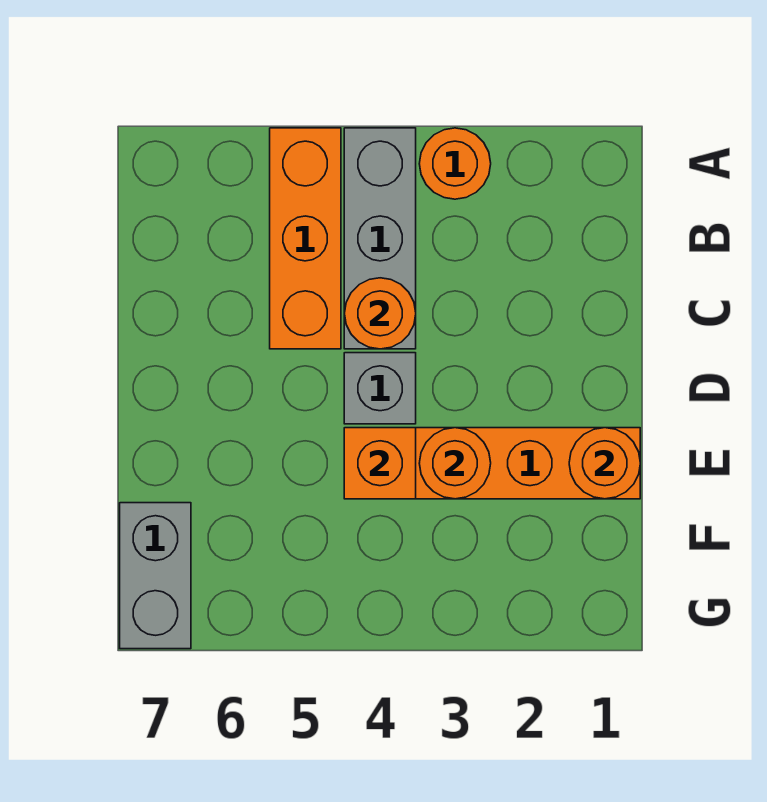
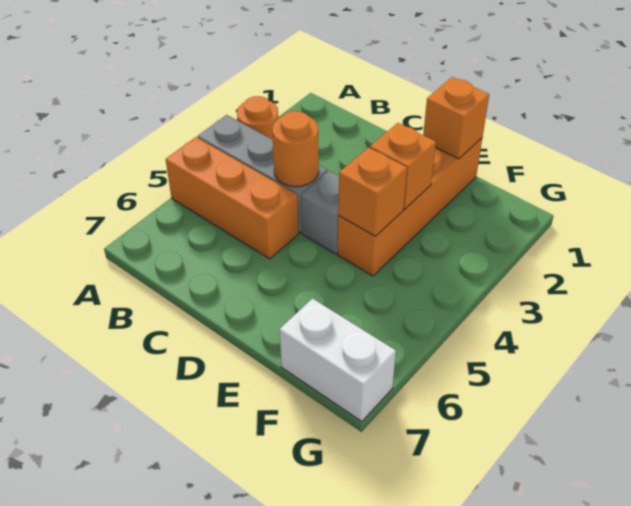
orange round brick E1 level 2 -> orange brick E1 level 2
orange round brick E3 level 2 -> orange brick E3 level 2
grey brick F7:G7 level 1 -> white brick F7:G7 level 1

